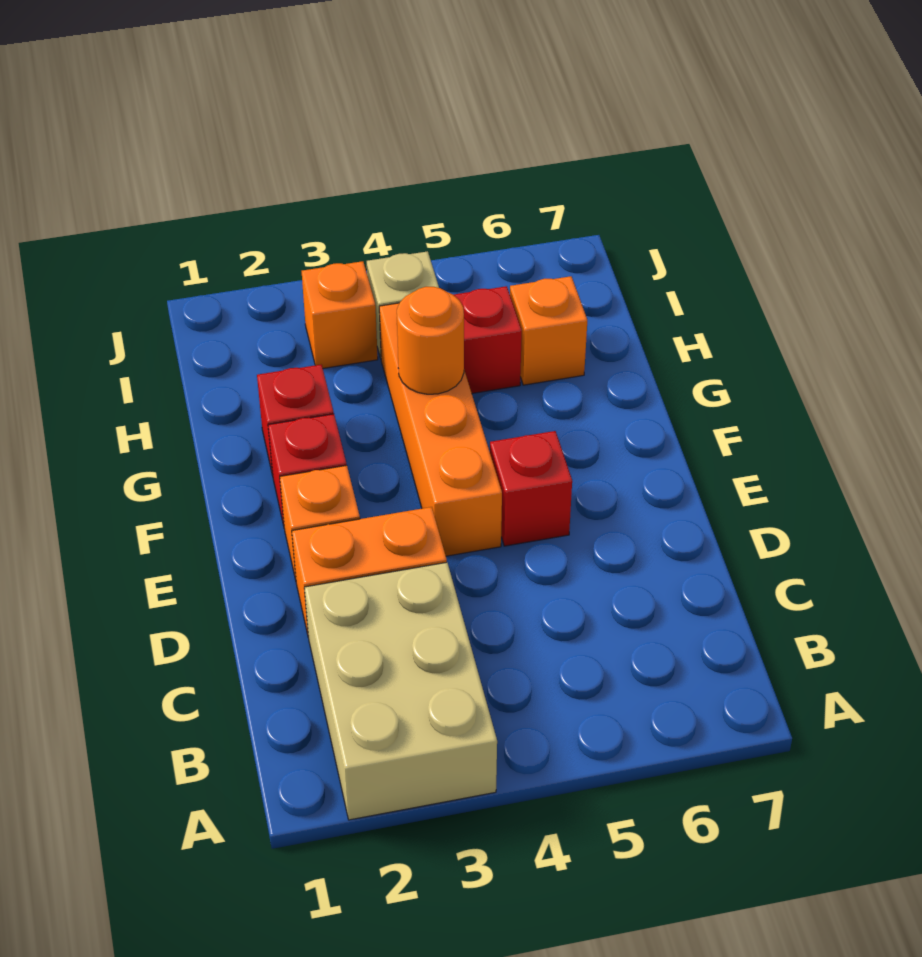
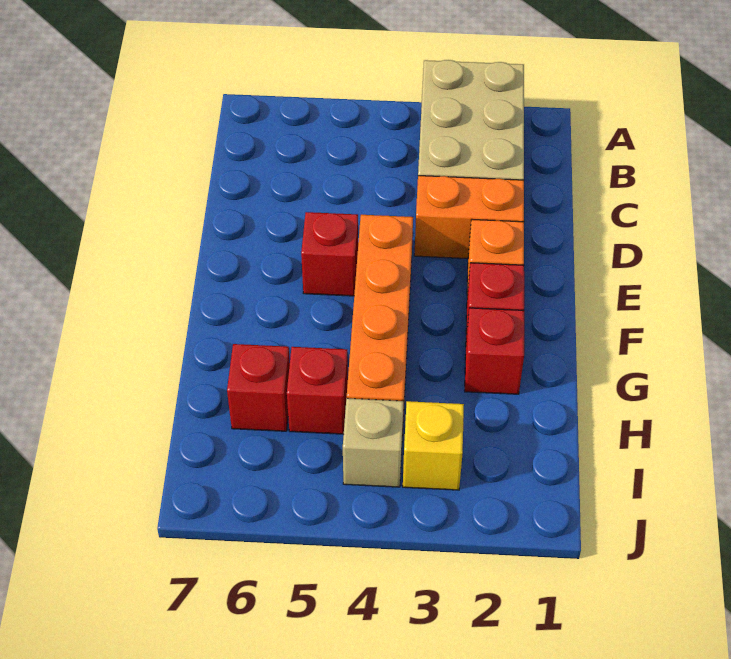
orange round brick G4 level 2 -> none
orange brick H6 level 1 -> red brick H6 level 1
orange brick I3 level 1 -> yellow brick I3 level 1

